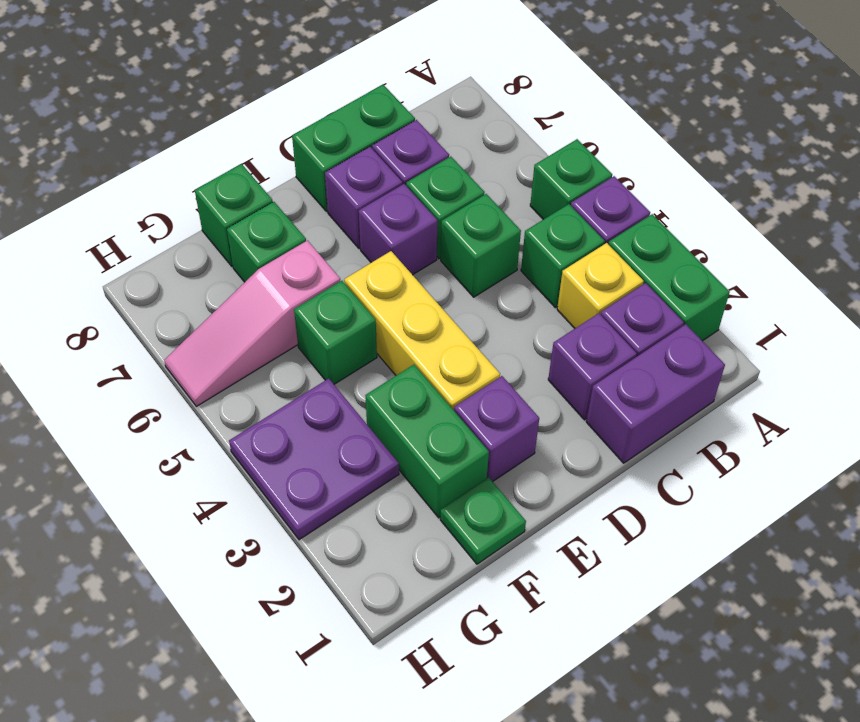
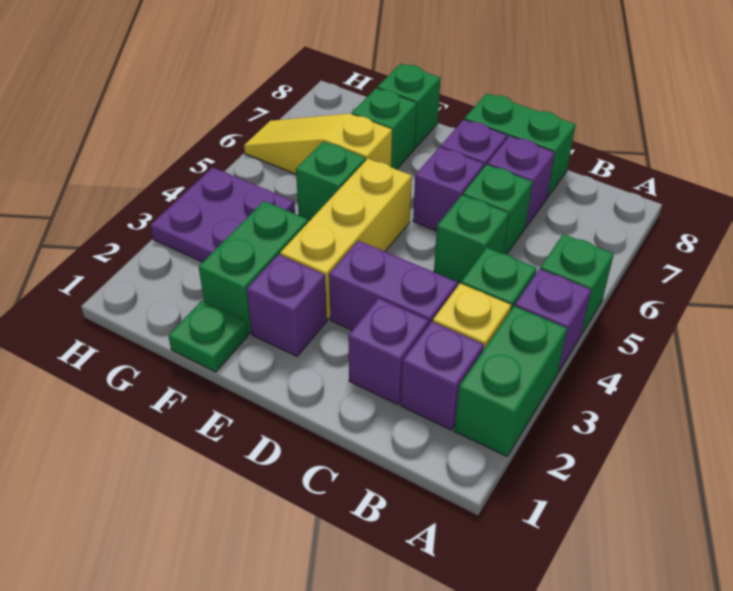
purple brick B1:C1 level 1 -> purple brick C3:D3 level 1
pink slope F6:H6 level 1 top F -> yellow slope F6:H6 level 1 top F

